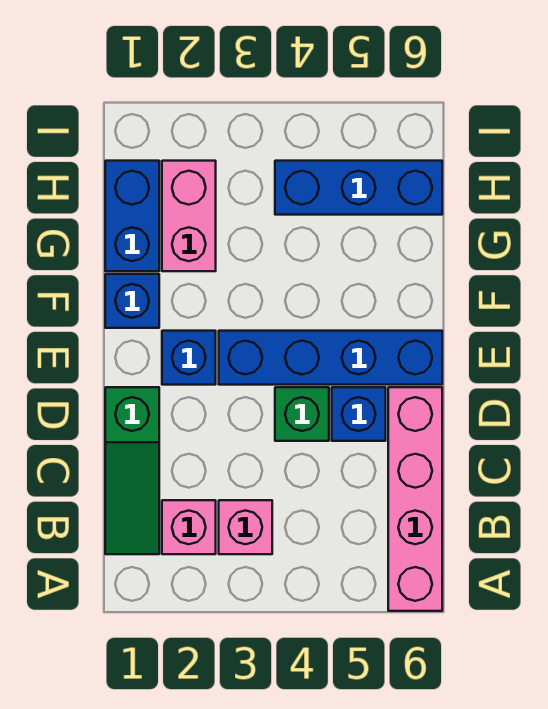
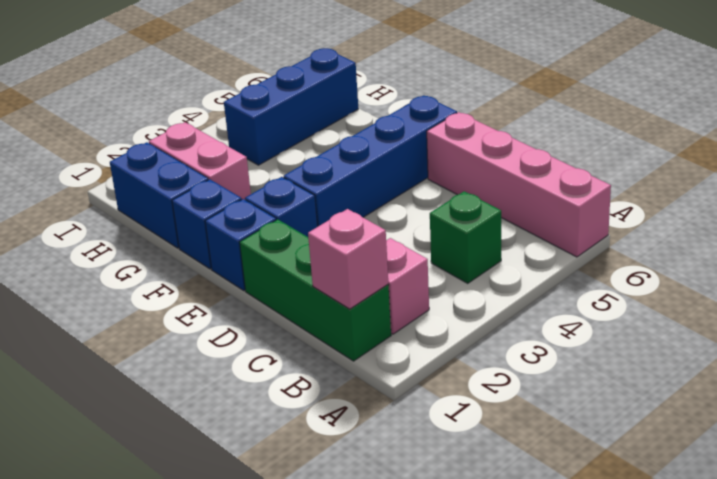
green slope B1:D1 level 1 top D -> green brick B1:D1 level 1
pink brick B3 level 1 -> pink brick B1 level 2
green brick D4 level 1 -> green brick B4 level 1
blue brick D5 level 1 -> blue brick E1 level 1

